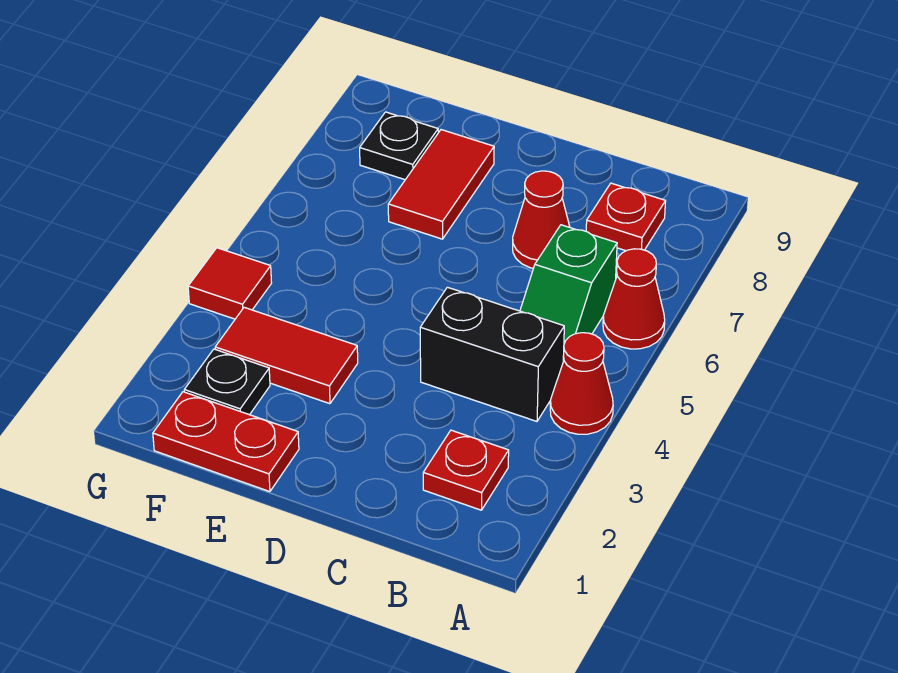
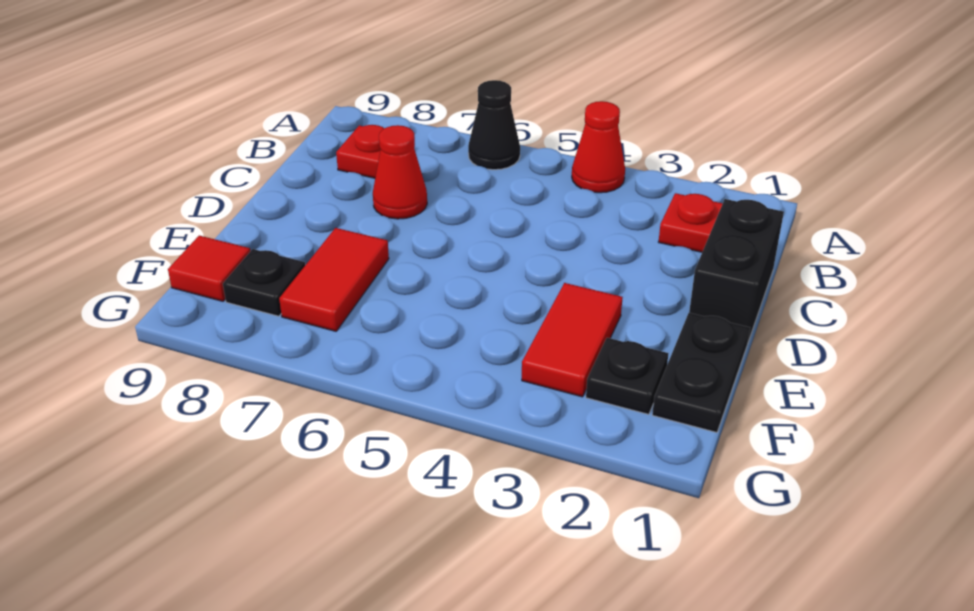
red cone A6 level 1 -> black cone A6 level 1
black brick B4:C4 level 1 -> black brick C1:D1 level 1
green slope B5:B6 level 1 top 6 -> none
red plate E1:F1 level 1 -> black plate E1:F1 level 1
red tile E7:E8 level 1 -> red tile E7:F7 level 1
red tile G4 level 1 -> red tile F9 level 1

